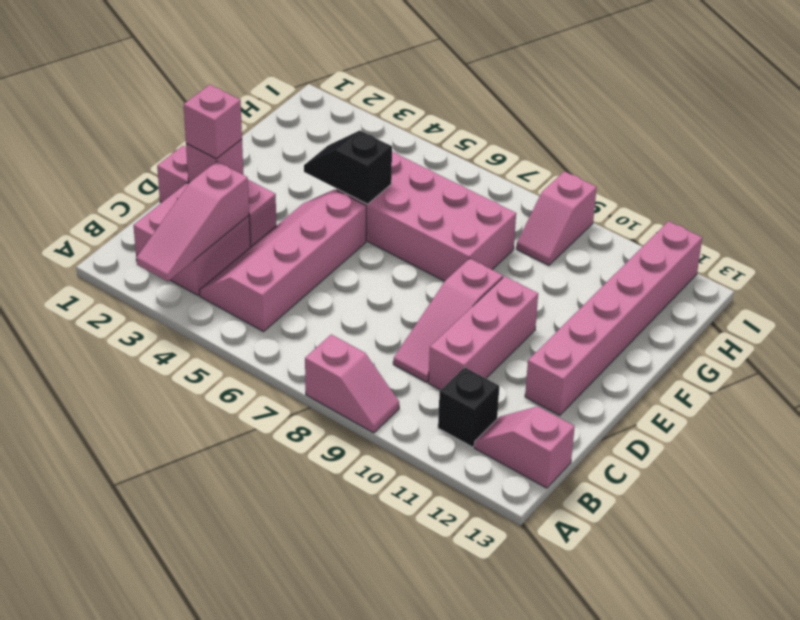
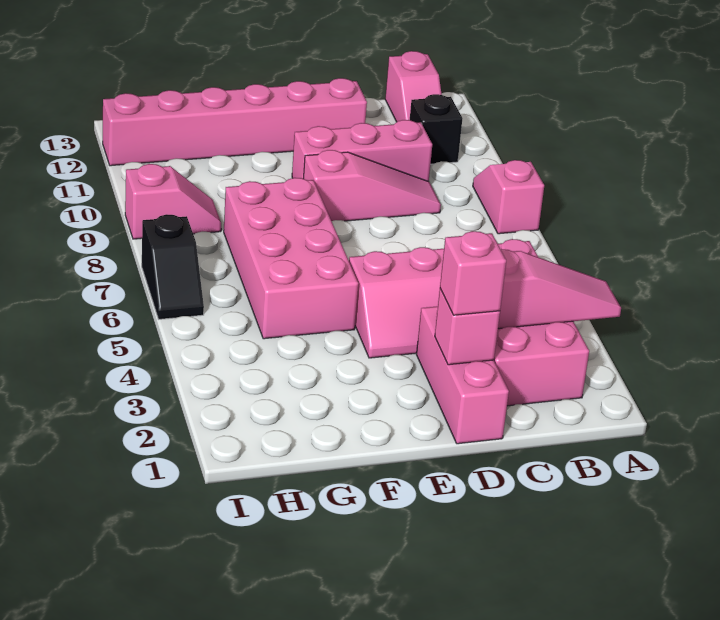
black slope F4:F5 level 2 top 5 -> black slope I6:I7 level 1 top 7

